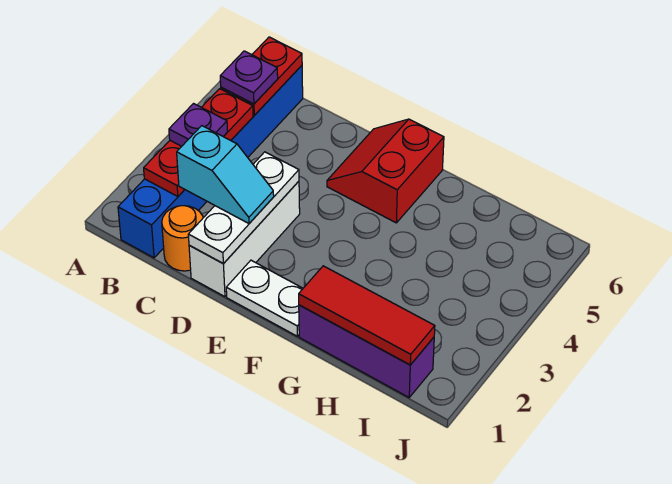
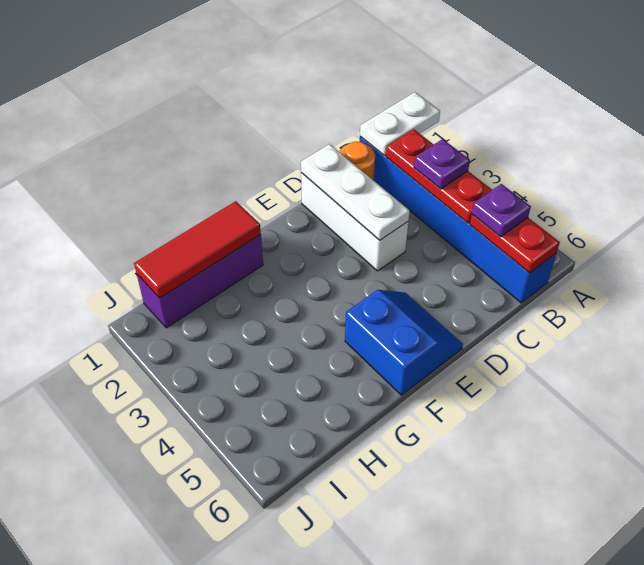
cyan slope C2:D2 level 3 top C -> none
white plate E1:F1 level 1 -> white plate A1:B1 level 2
red slope E5:F6 level 1 top F -> blue slope E5:F6 level 1 top F

